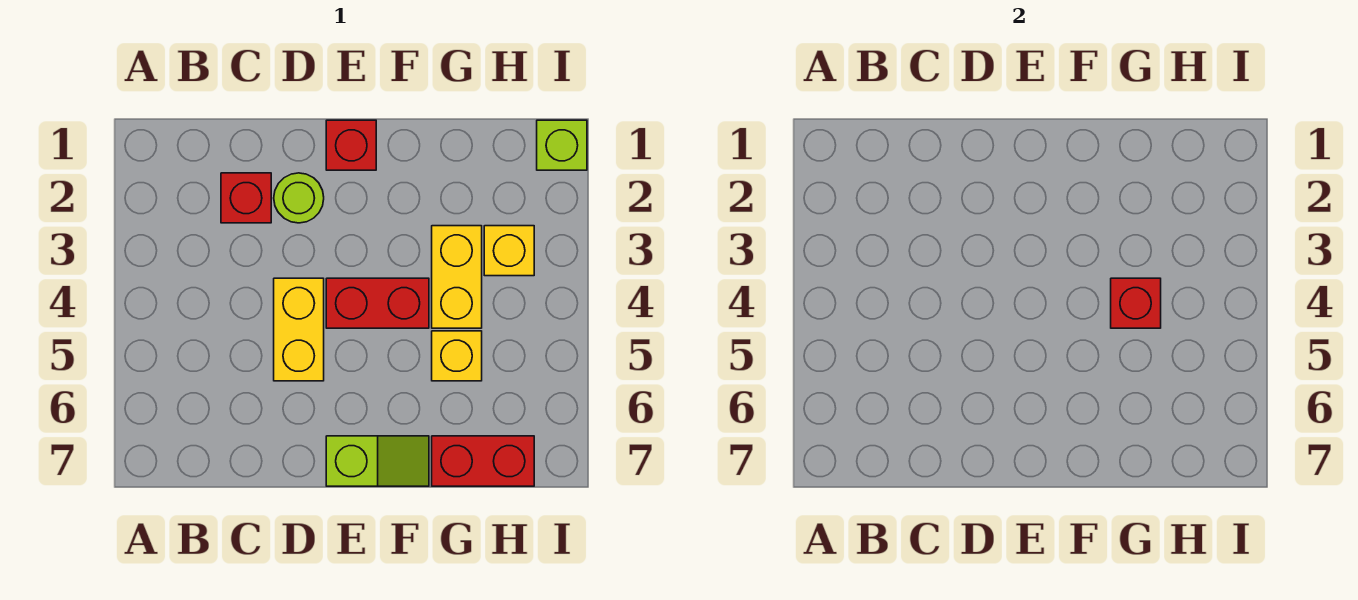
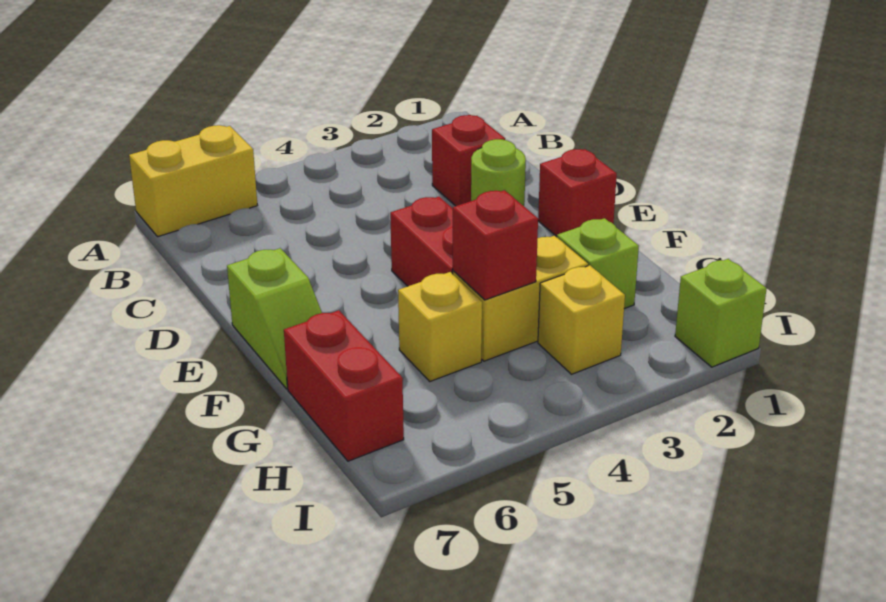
yellow brick D4:D5 level 1 -> yellow brick A6:A7 level 1
none -> lime brick G2 level 1

